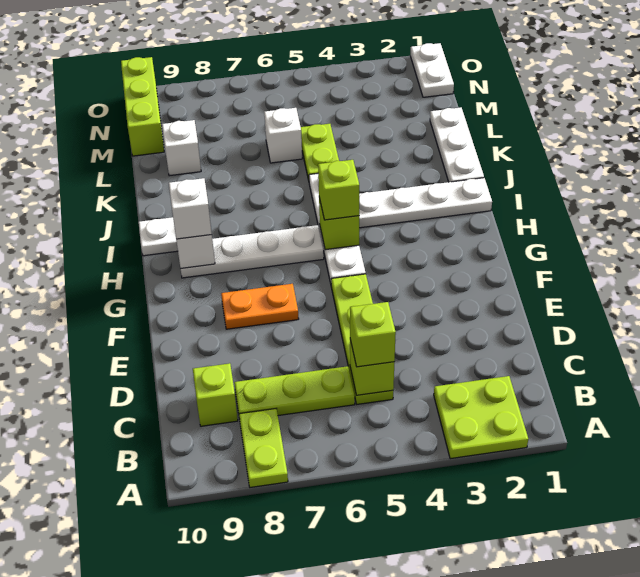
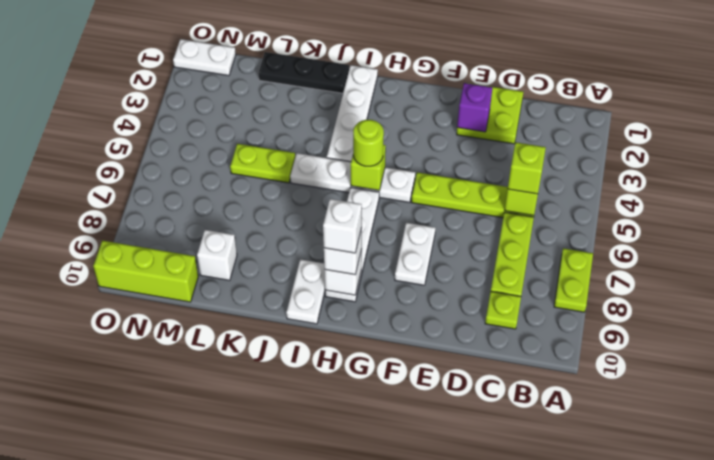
lime plate A2:B3 level 1 -> lime plate D1:E2 level 1
lime plate A8:B8 level 1 -> lime plate A7:A8 level 1
lime brick C9 level 1 -> lime plate C9 level 1
none -> purple brick E2 level 2
orange plate F7:F8 level 1 -> white plate F7:F8 level 1
lime brick H5 level 3 -> lime round brick H5 level 3
white plate J1:L1 level 1 -> black plate J1:L1 level 1
white brick L6 level 1 -> white brick H9 level 4

